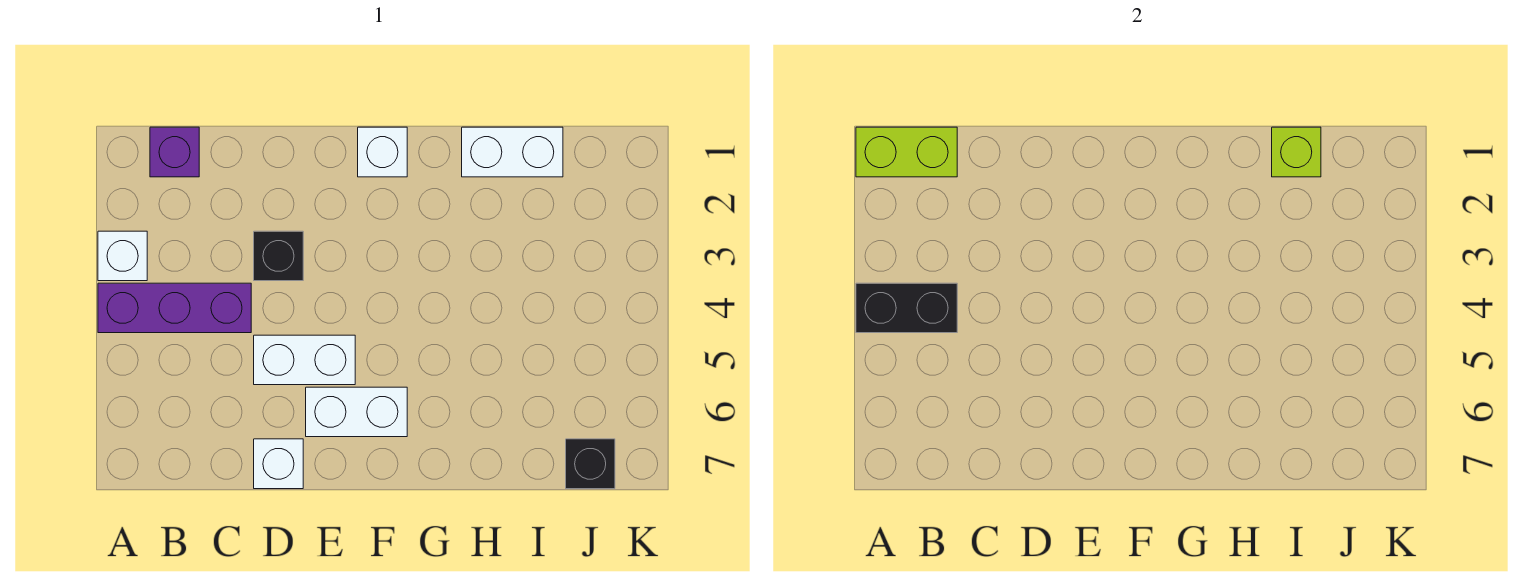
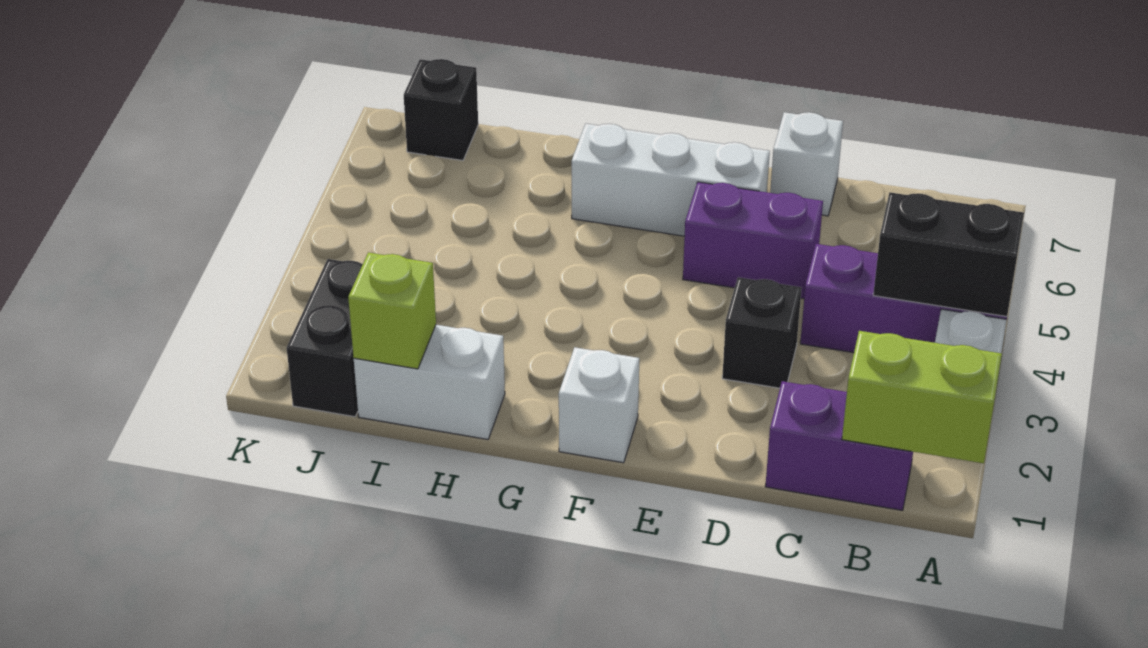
purple brick B1 level 1 -> purple brick B1:C1 level 1
white brick D5:E5 level 1 -> purple brick D5:E5 level 1
white brick E6:F6 level 1 -> white brick E6:G6 level 1
none -> black brick J1:J2 level 1

